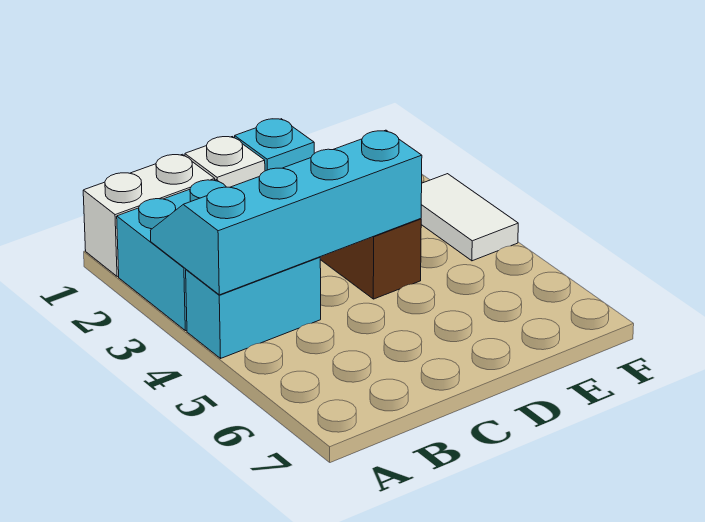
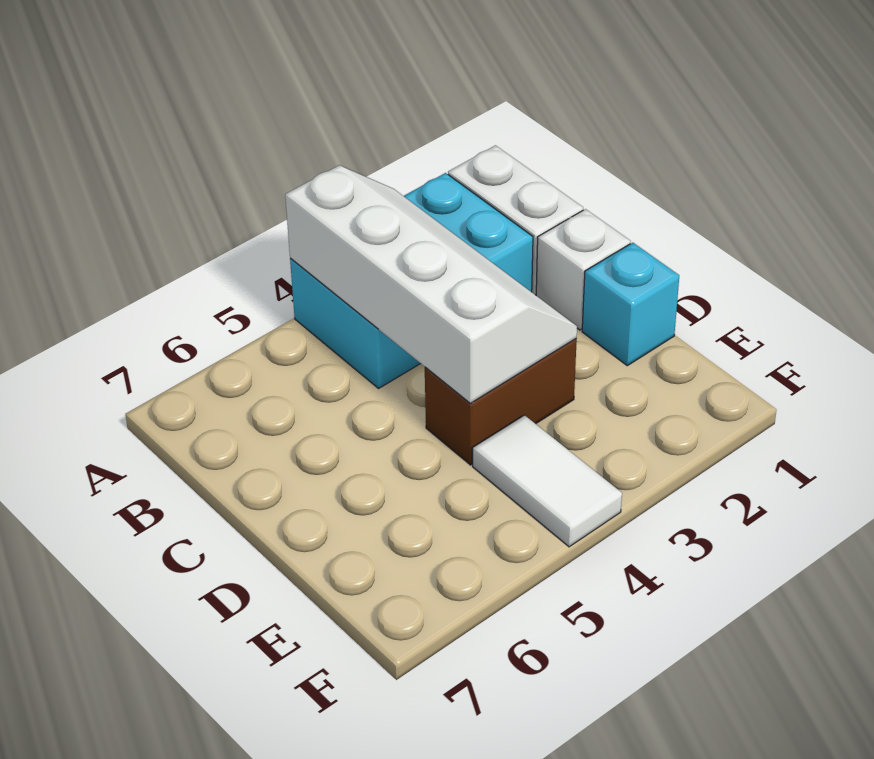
cyan slope A3:D4 level 2 top 4 -> white slope A3:D4 level 2 top 4
white tile F3:F4 level 1 -> white tile E4:F4 level 1

